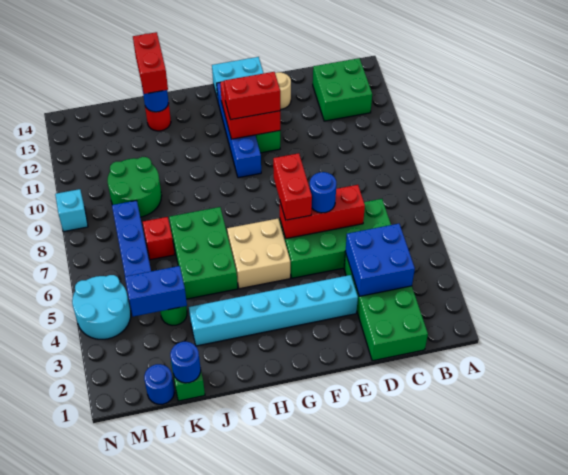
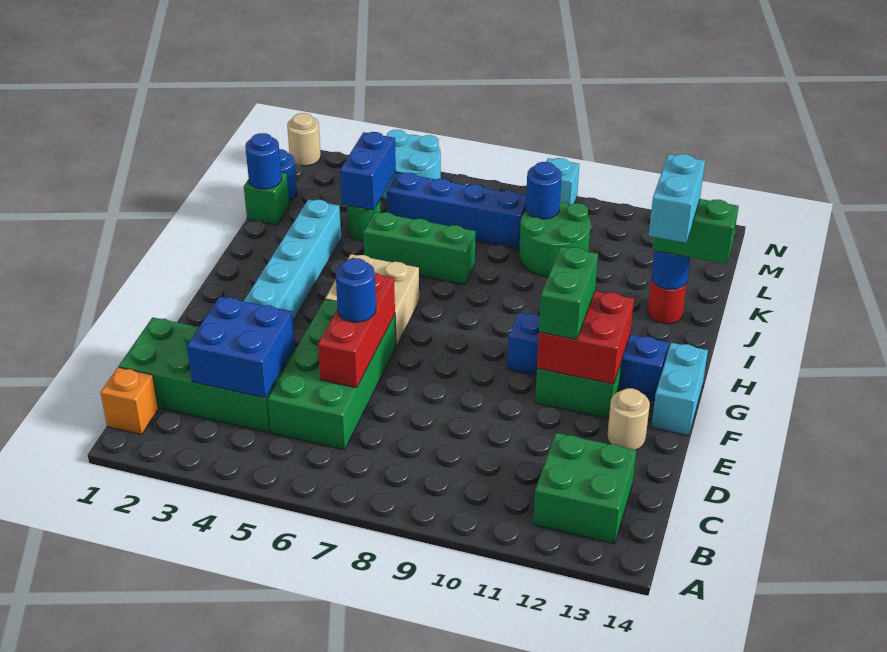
none -> orange brick B1 level 1
red brick F6:F7 level 3 -> none
red brick F11:G11 level 3 -> green brick F11:G11 level 3
green brick I5:J7 level 1 -> green brick J5:J7 level 1
none -> cyan brick I13:J13 level 4
red brick J13:J14 level 3 -> green brick J13:J14 level 3
red brick K7 level 1 -> none
none -> blue round brick L9 level 2
none -> tan round brick N1 level 1

